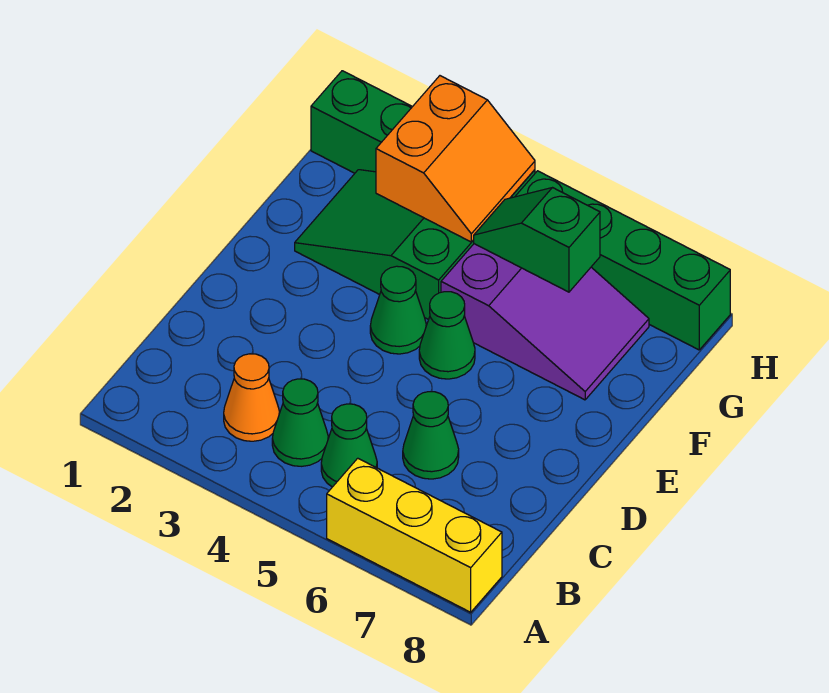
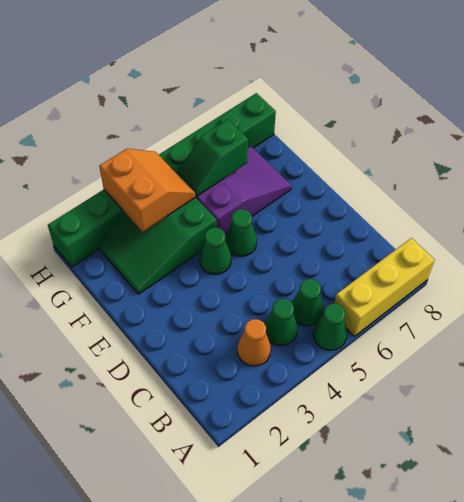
green cone C6 level 1 -> green cone A5 level 1

